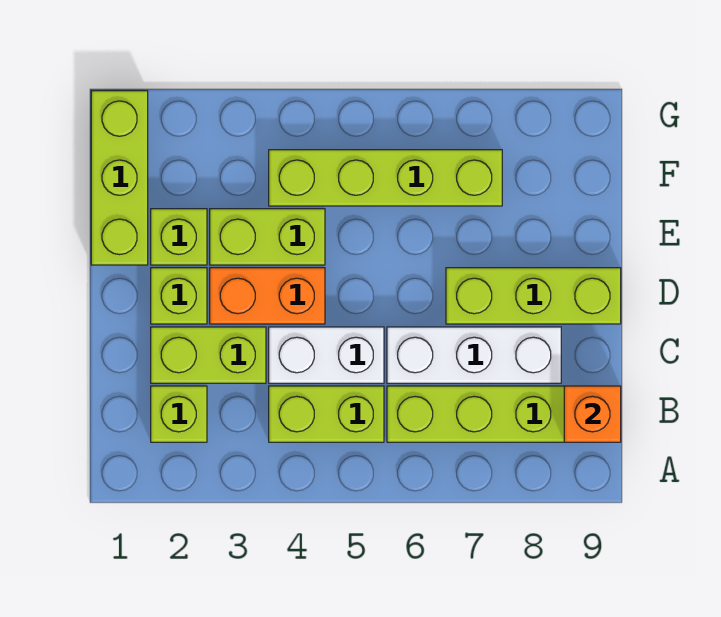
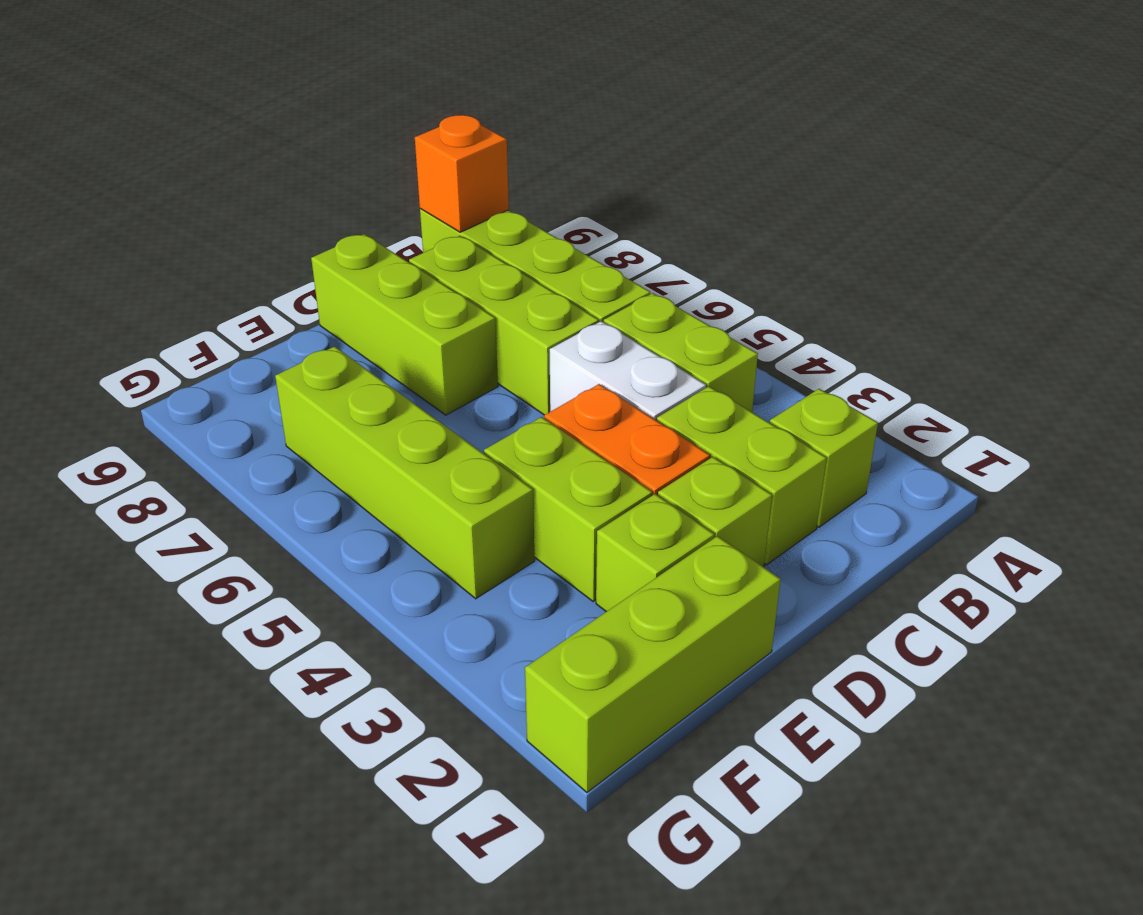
white brick C6:C8 level 1 -> lime brick C6:C8 level 1

